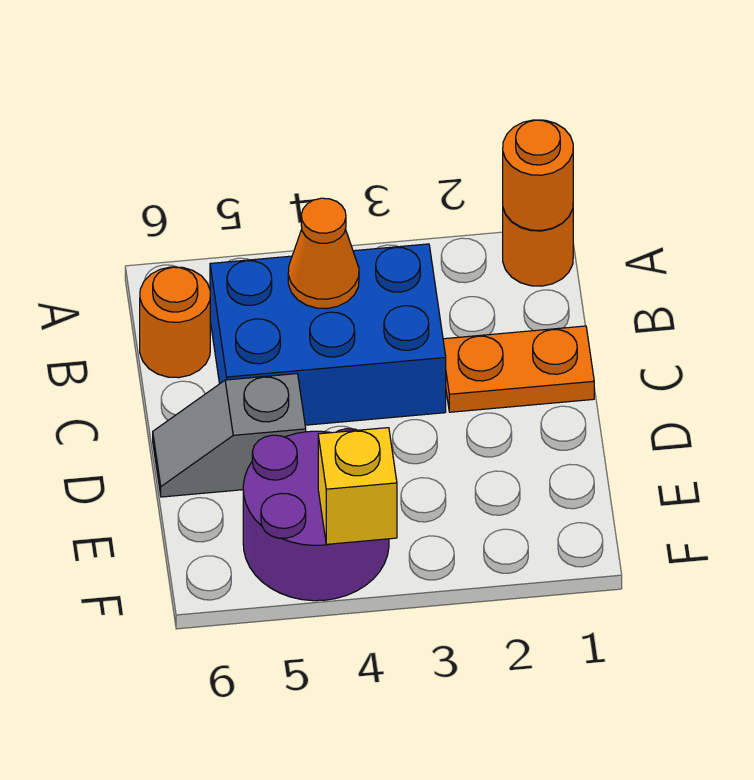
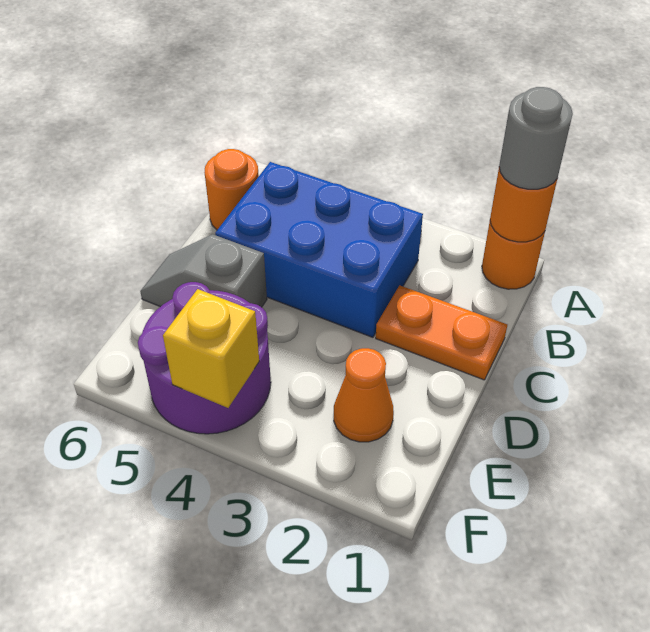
none -> grey round brick A1 level 3
orange cone B4 level 2 -> orange cone E2 level 1

